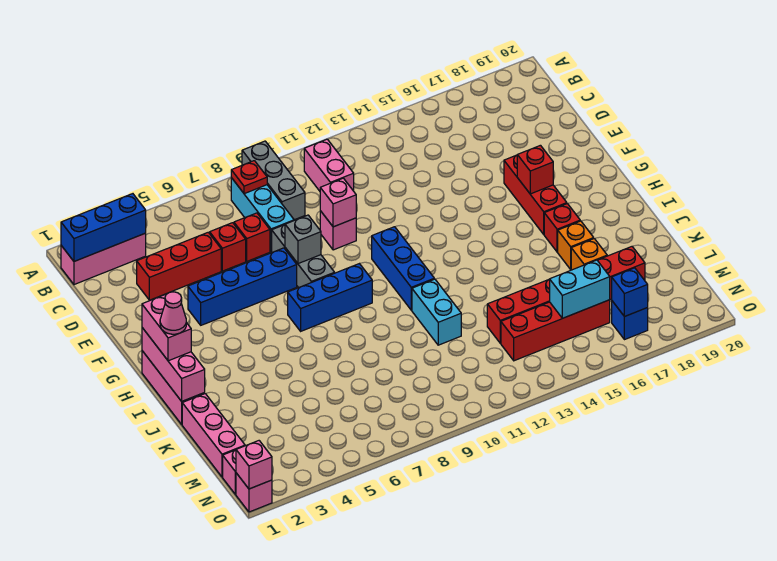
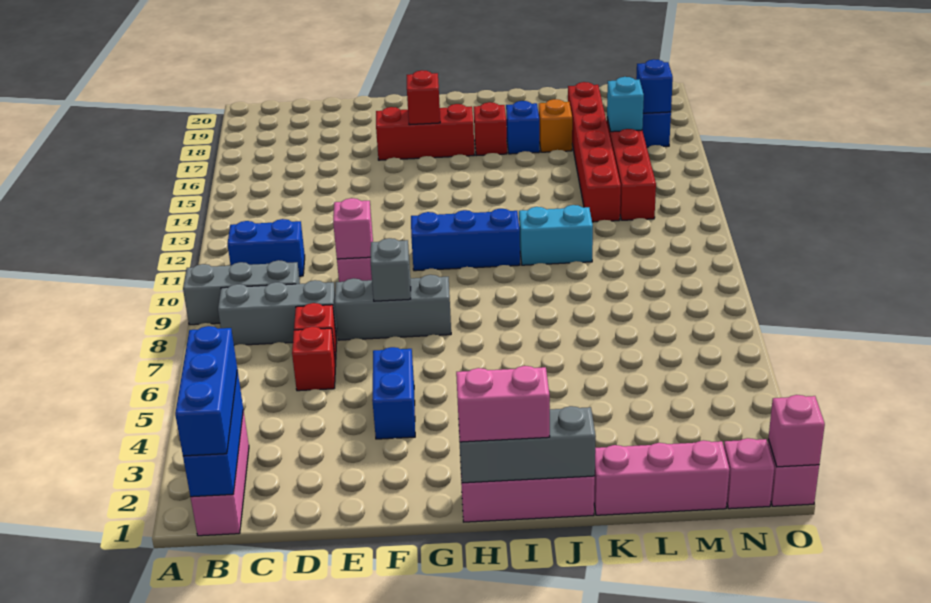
cyan brick B8:D8 level 1 -> grey brick B8:D8 level 1
red plate B8 level 2 -> none
pink brick B11:C11 level 1 -> blue brick B11:C11 level 1
red brick D3:D5 level 1 -> none
blue brick F4:F7 level 1 -> blue brick F4:F5 level 1
pink brick H1:J1 level 2 -> grey brick H1:J1 level 2
blue brick H7:H9 level 1 -> blue brick B1:B3 level 3
pink cone I1 level 4 -> none
orange brick J17 level 1 -> blue brick J17 level 1
cyan brick M15:M16 level 2 -> cyan brick M16 level 2

